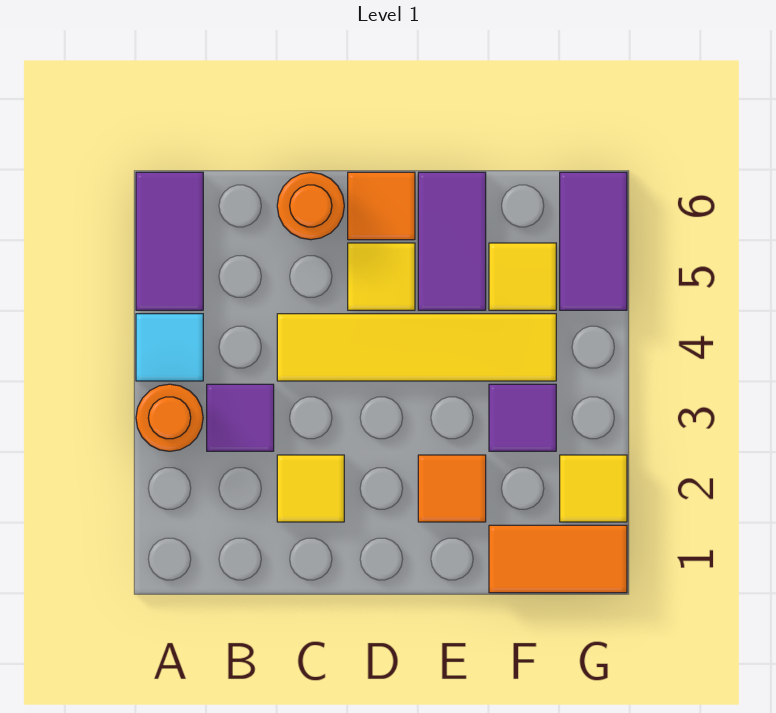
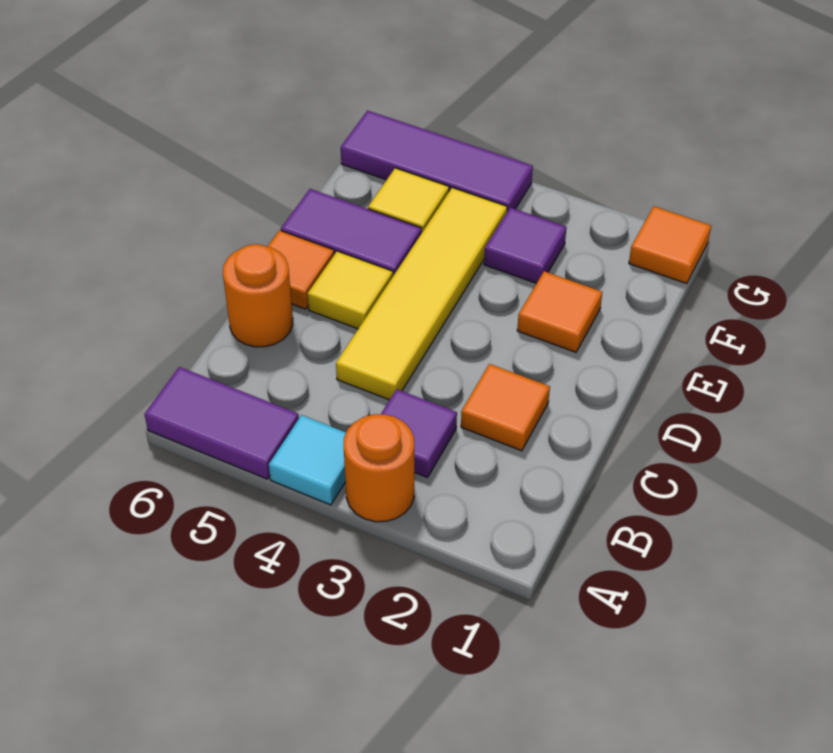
yellow tile C2 level 1 -> orange tile C2 level 1
orange tile F1:G1 level 1 -> orange tile G1 level 1
yellow tile G2 level 1 -> none
purple tile G5:G6 level 1 -> purple tile G4:G6 level 1

